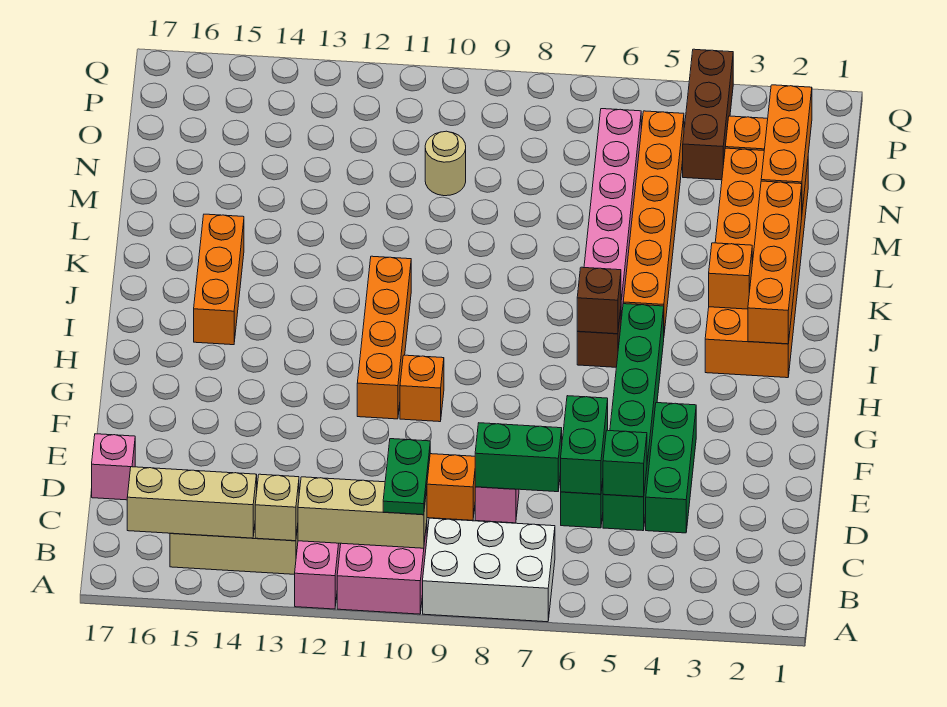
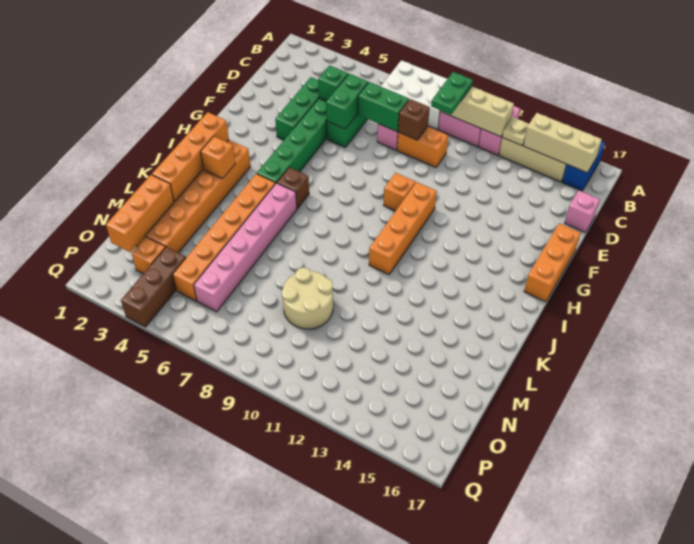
none -> blue brick A16:B16 level 1
tan brick B13 level 2 -> tan plate B13 level 2
brown brick I6 level 2 -> brown brick D9 level 2
orange brick I15:K15 level 1 -> orange brick F17:H17 level 1
tan round brick N10 level 1 -> tan round brick M9:N10 level 1

